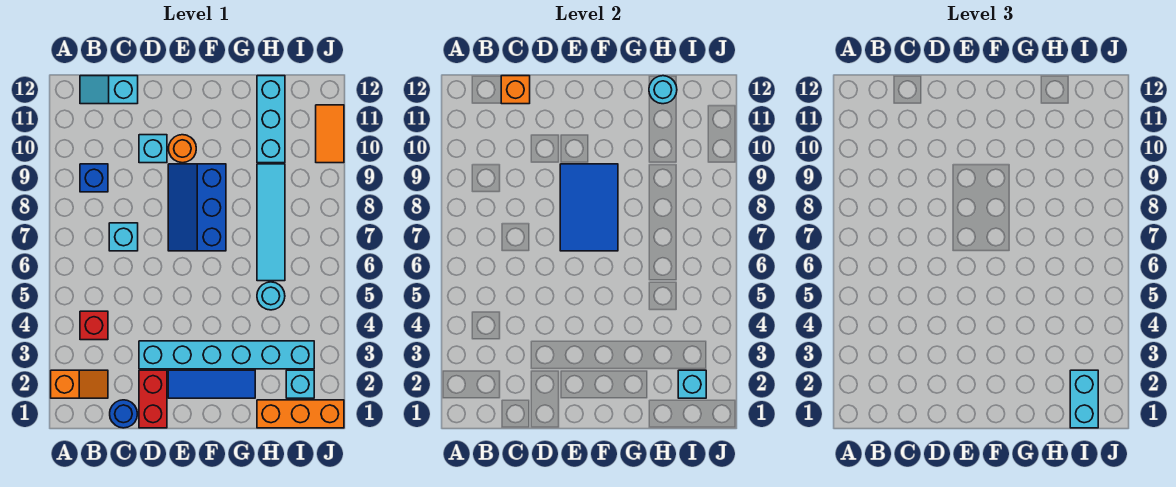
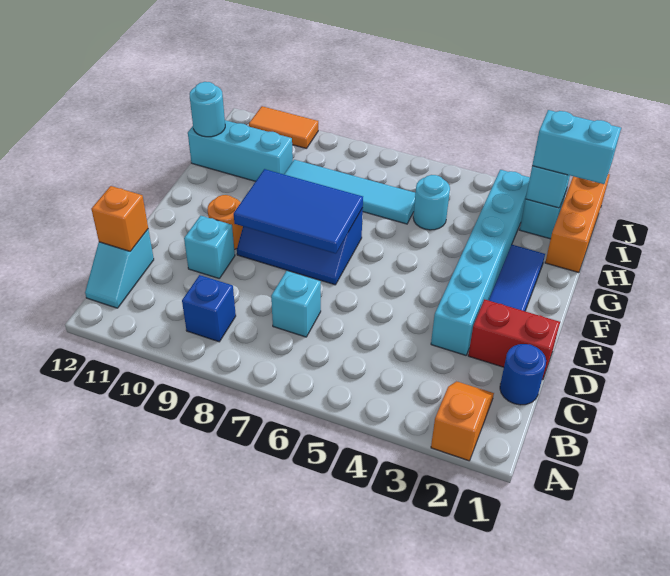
red brick B4 level 1 -> none

